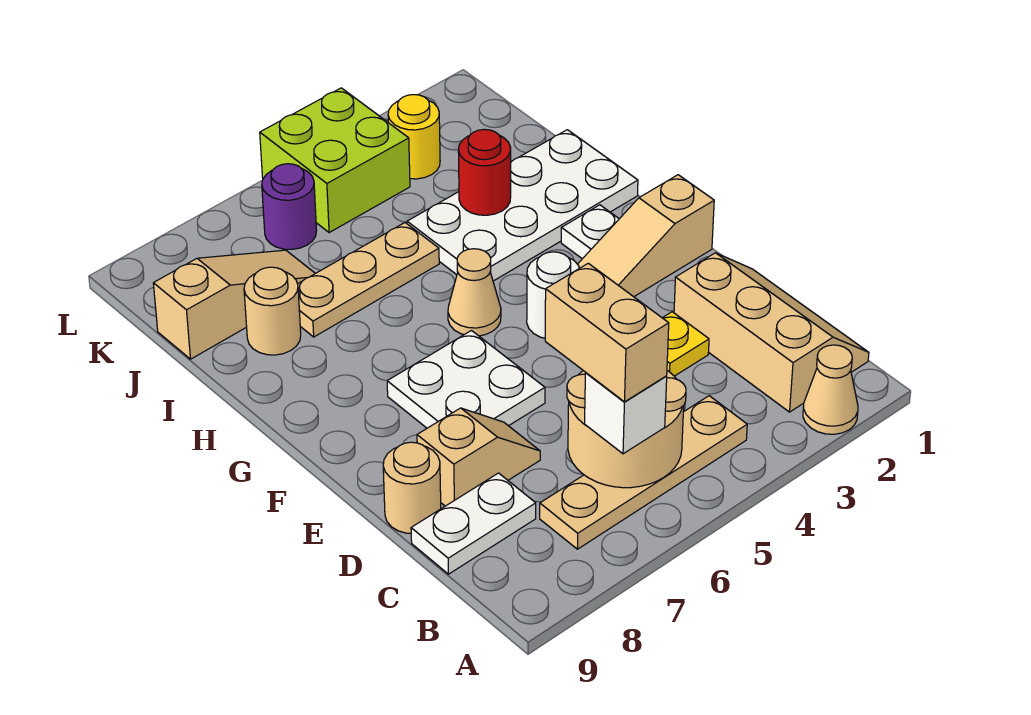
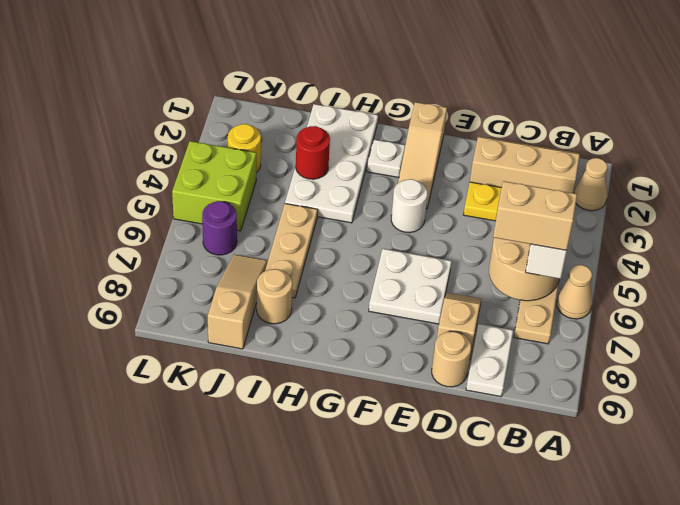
tan cone G5 level 1 -> tan cone A6 level 1

